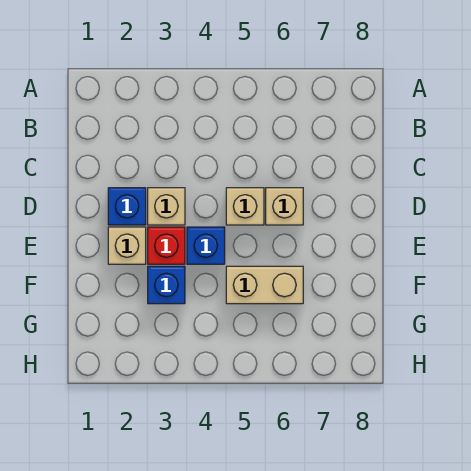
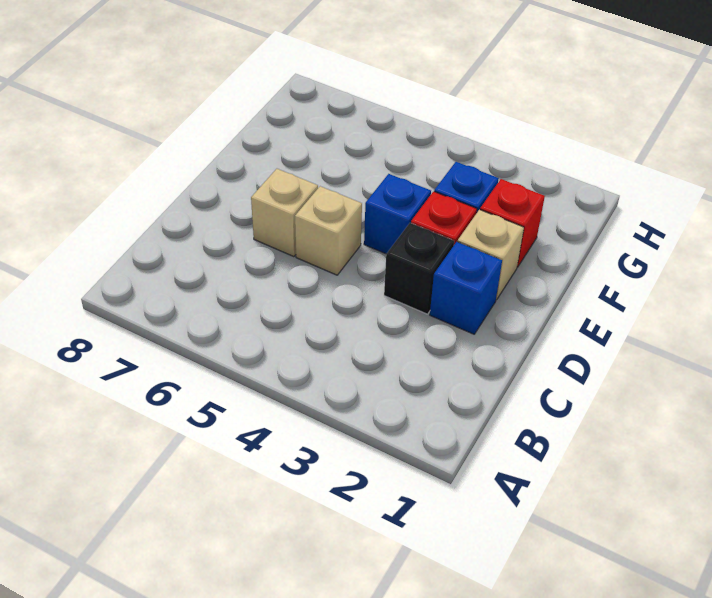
tan brick D3 level 1 -> black brick D3 level 1
none -> red brick F2 level 1
tan brick F5:F6 level 1 -> none

